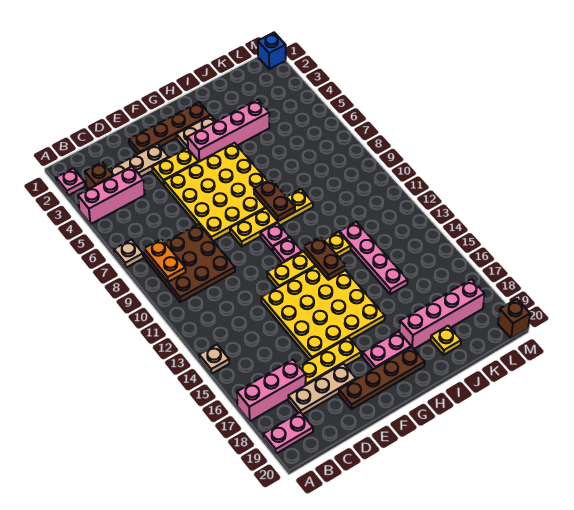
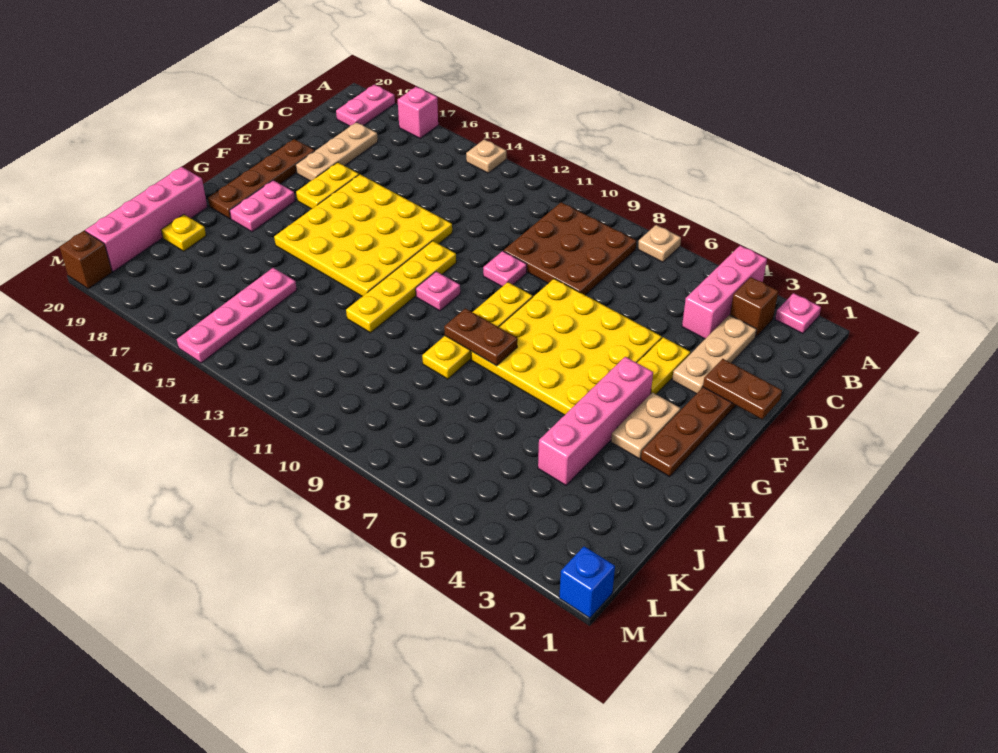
pink brick A17:C17 level 1 -> pink brick A17 level 1
orange plate B8:B9 level 2 -> none
yellow plate D17:F17 level 1 -> yellow plate E17:F17 level 1
pink plate G10 level 1 -> pink plate E10 level 1
brown plate H12:H13 level 2 -> brown plate E1:E2 level 2
pink brick I18:L18 level 1 -> pink brick I20:L20 level 1
pink plate J12:J15 level 1 -> pink plate J15:M15 level 1

